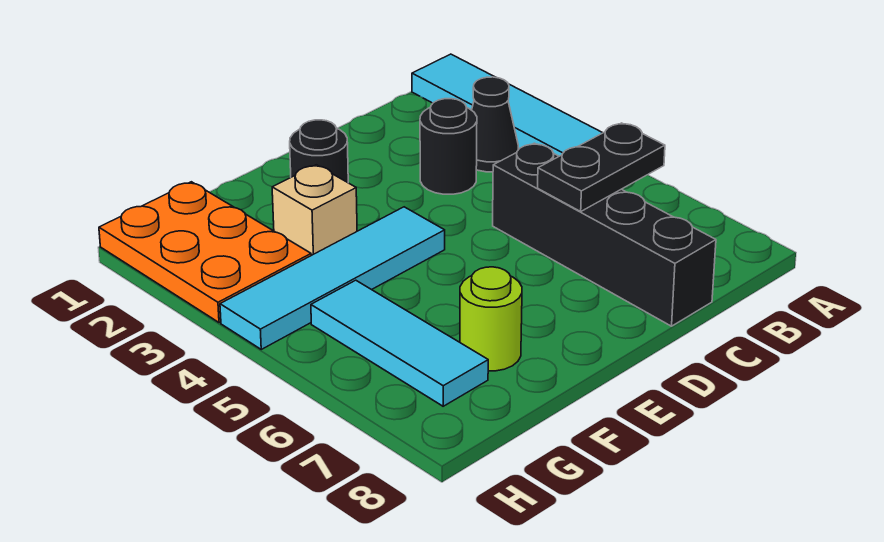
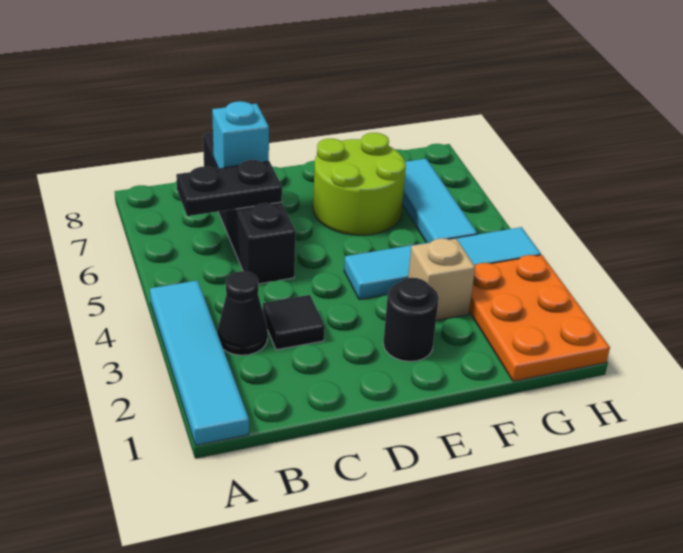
black round brick C3 level 1 -> black tile C3 level 1
none -> cyan brick C7 level 2
lime round brick F7 level 1 -> lime round brick E6:F7 level 1

